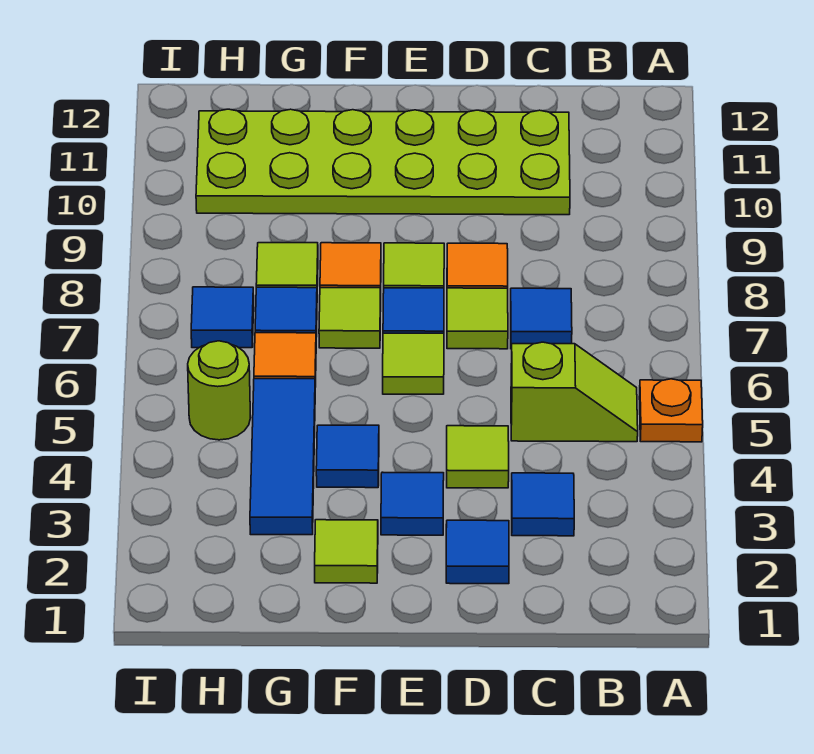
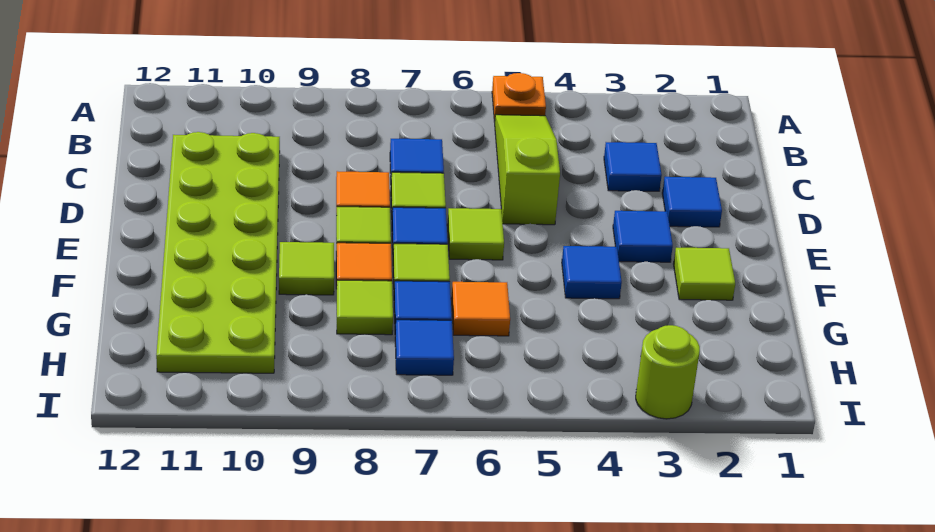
lime slope B5:C5 level 1 top C -> lime slope B5:D5 level 1 top D
lime tile D4 level 1 -> lime tile F9 level 1
blue tile G3:G5 level 1 -> none
lime round brick H5 level 1 -> lime round brick I3 level 1

